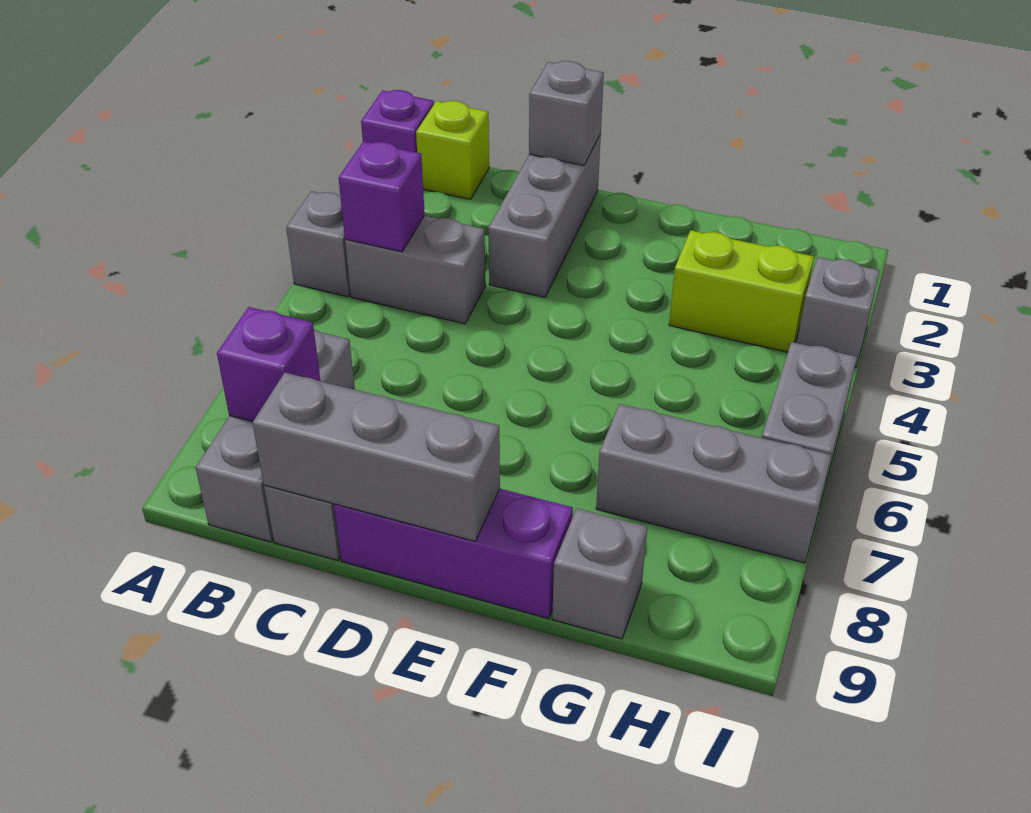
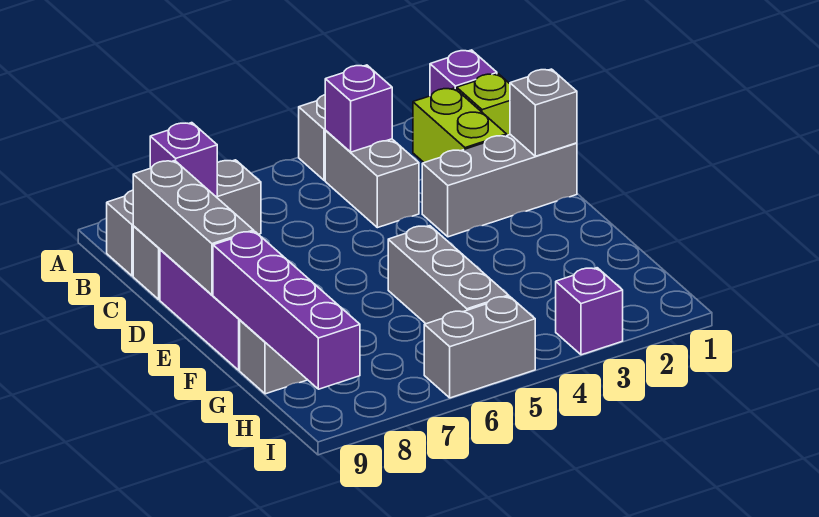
none -> purple brick F9:I9 level 2
lime brick G3:H3 level 1 -> lime brick B2:C2 level 1
grey brick G7:I7 level 1 -> grey brick F5:H5 level 1
grey brick I3 level 1 -> purple brick I3 level 1

